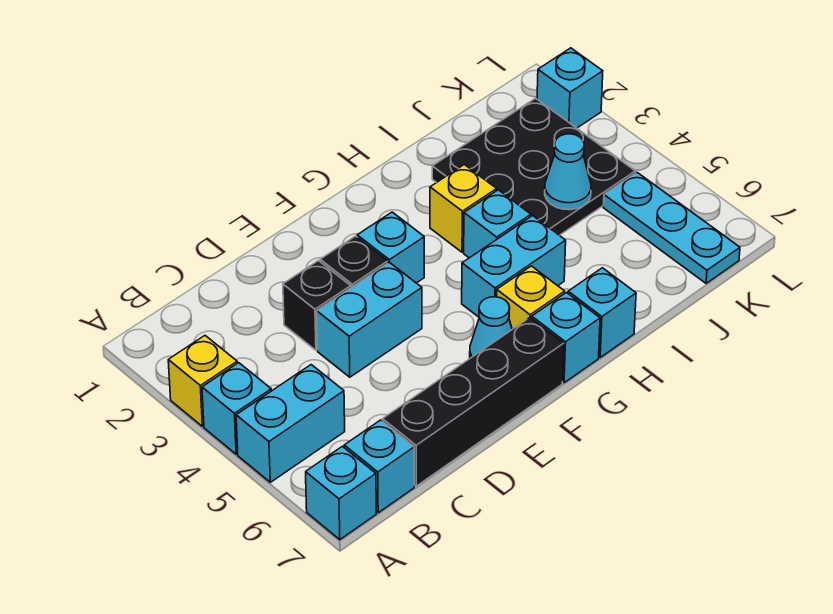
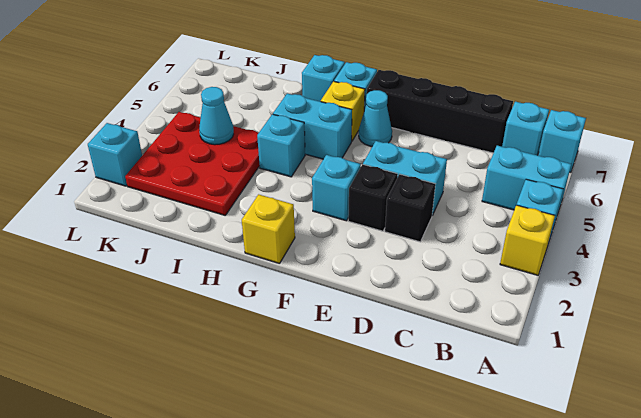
yellow brick H3 level 1 -> yellow brick G1 level 1
black plate I2:K4 level 1 -> red plate I2:K4 level 1
cyan plate K5:K7 level 1 -> none

